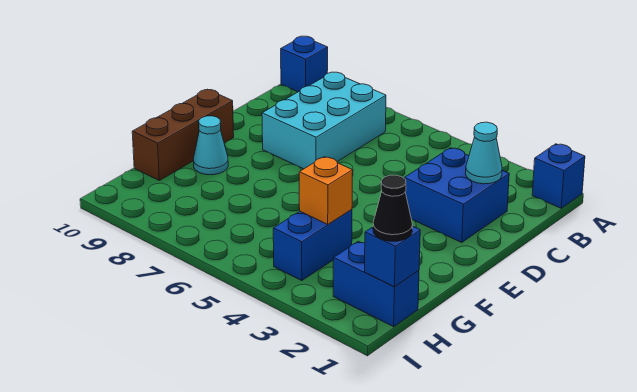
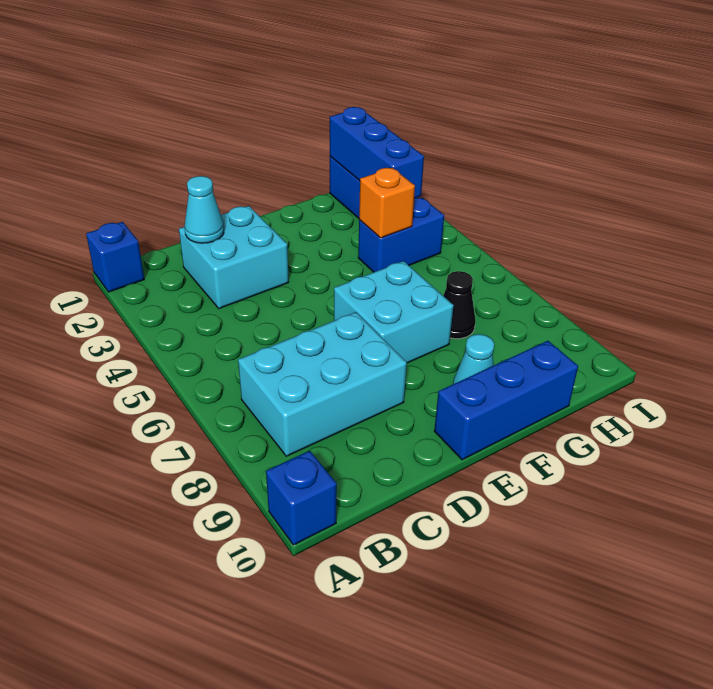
blue brick C2:D3 level 1 -> cyan brick C2:D3 level 1
none -> cyan brick E6:F7 level 1
brown brick E10:G10 level 1 -> blue brick E10:G10 level 1
blue brick H1 level 2 -> blue brick H1:H3 level 2
black cone H1 level 3 -> black cone G7 level 1

